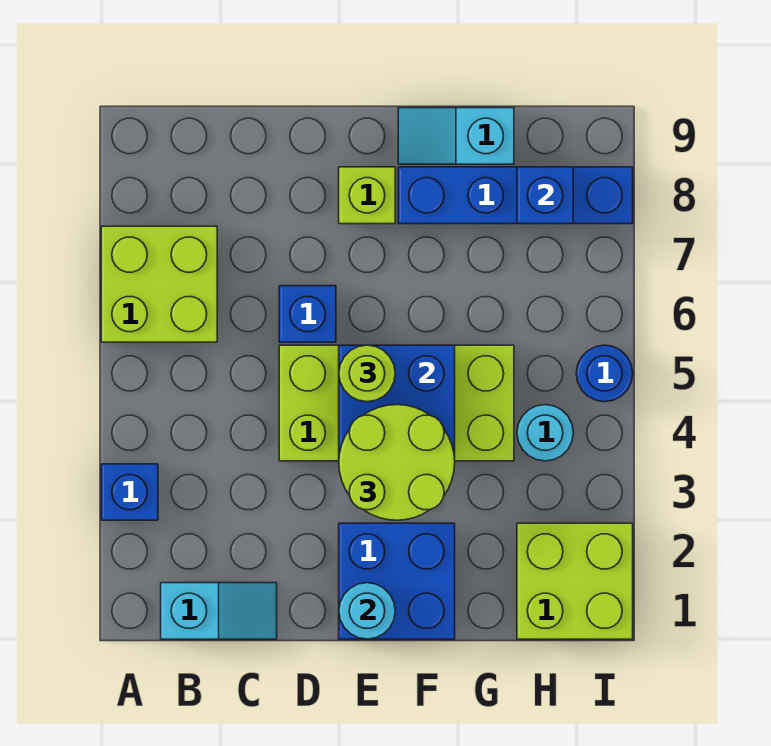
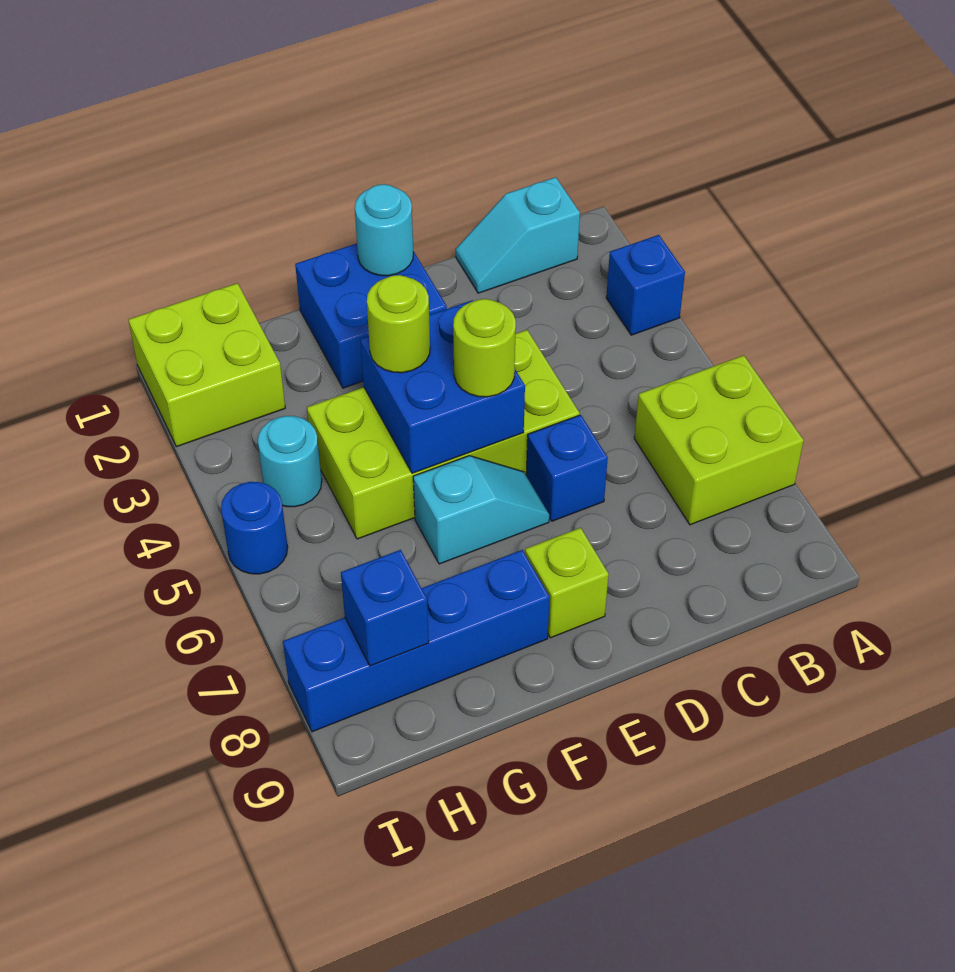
lime round brick E3:F4 level 3 -> lime round brick F4 level 3
cyan slope F9:G9 level 1 top G -> cyan slope E6:F6 level 1 top F

